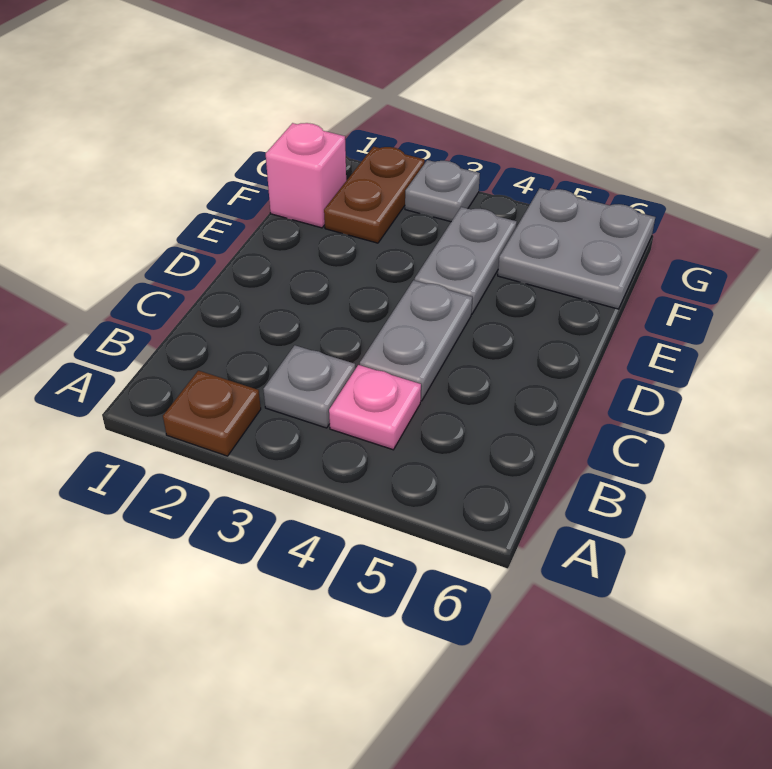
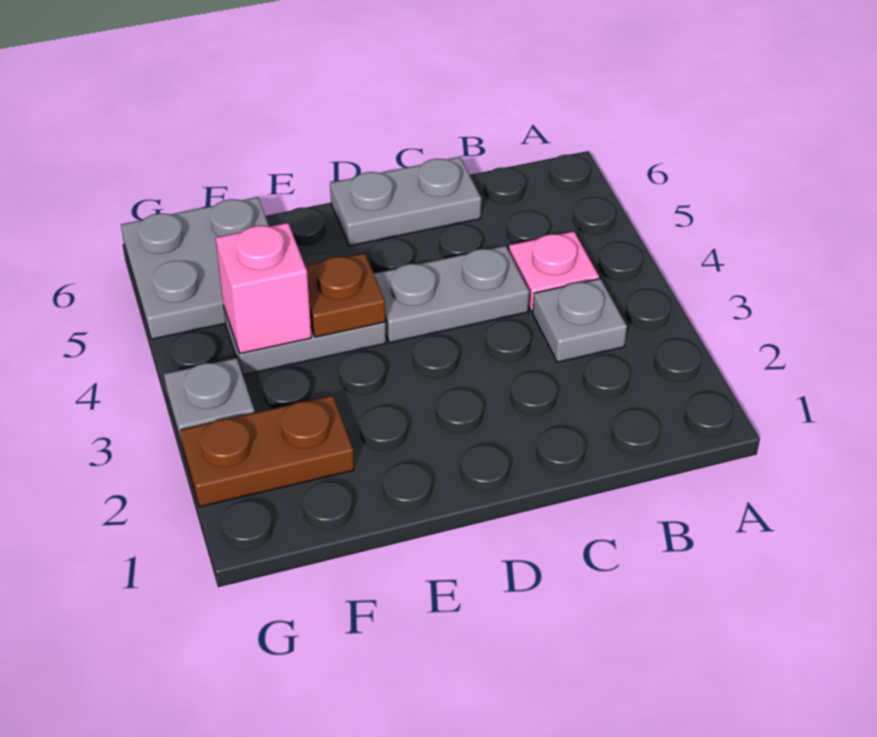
brown plate A2 level 1 -> brown plate E4 level 2
none -> grey plate C6:D6 level 1
pink brick F1 level 1 -> pink brick F4 level 2

